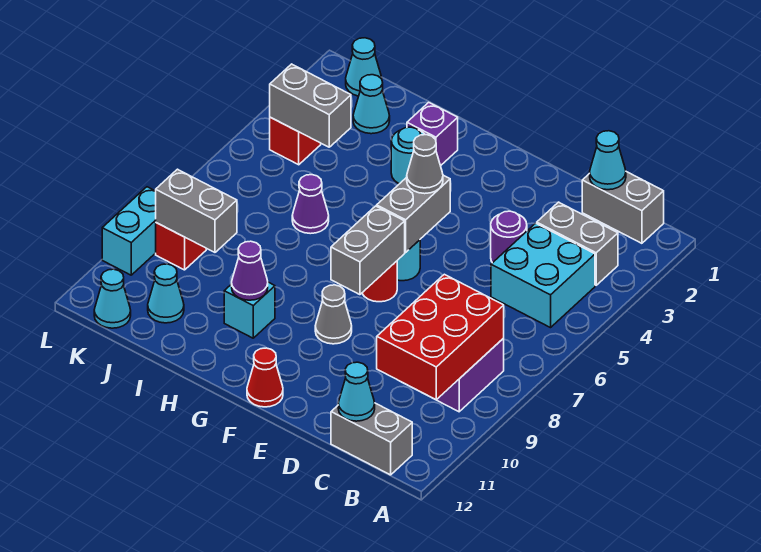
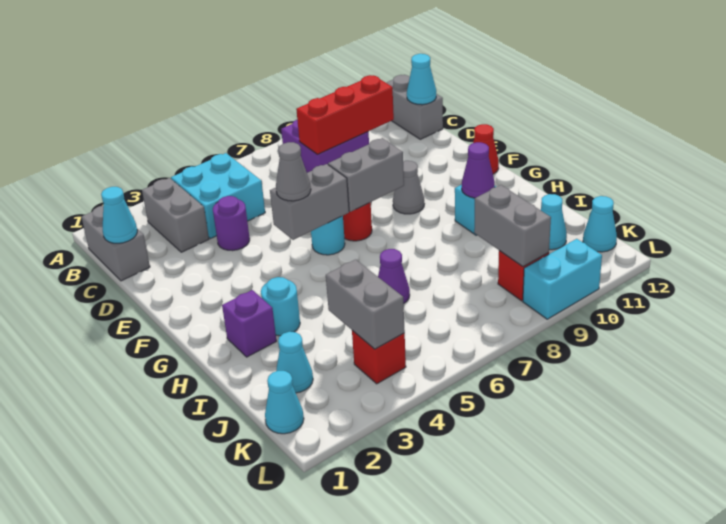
red brick B8:C10 level 2 -> red brick C8:C10 level 2

